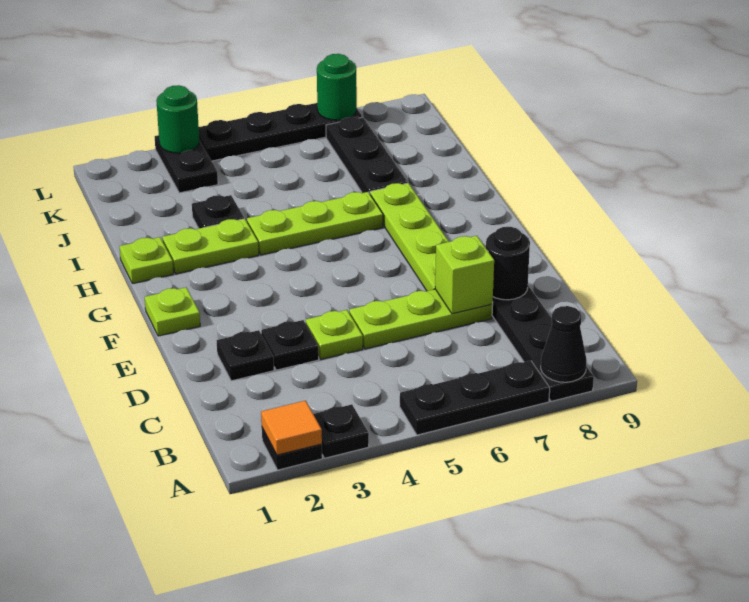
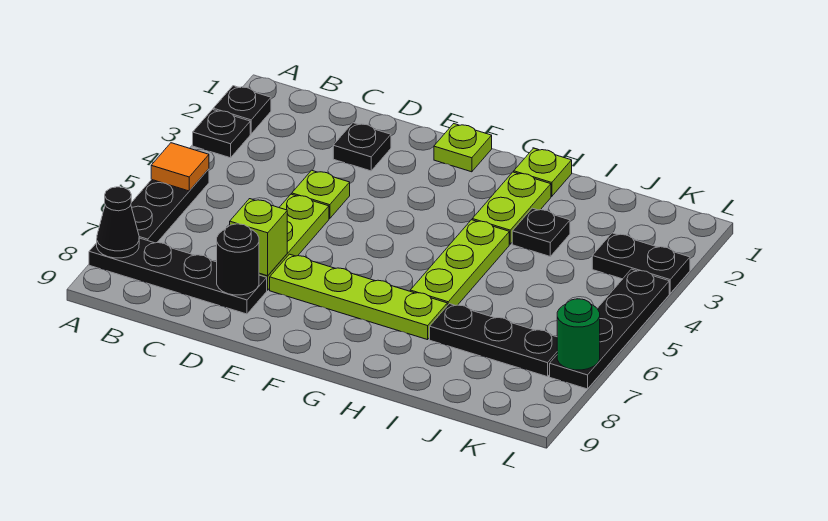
orange tile A2 level 2 -> orange tile A5 level 2
black plate D3 level 1 -> none
green round brick L3 level 2 -> none

